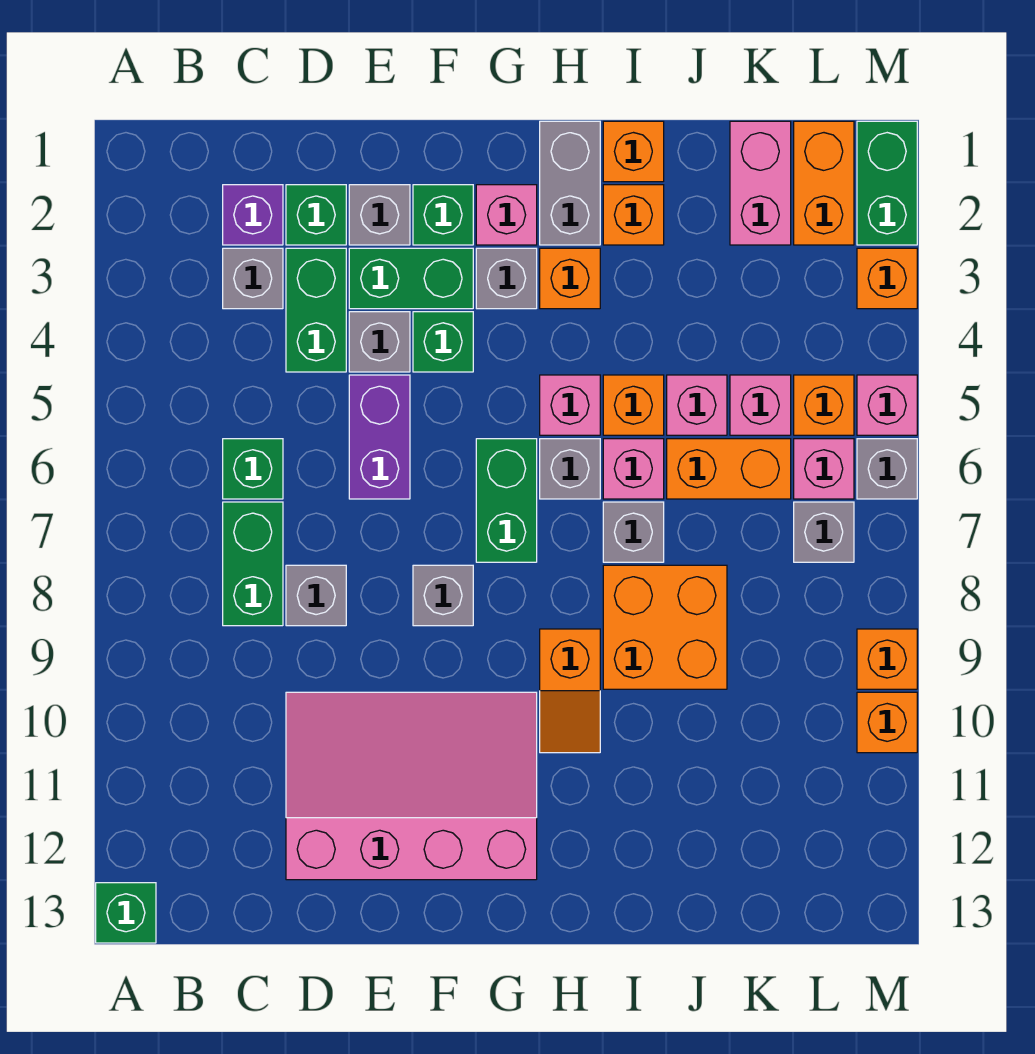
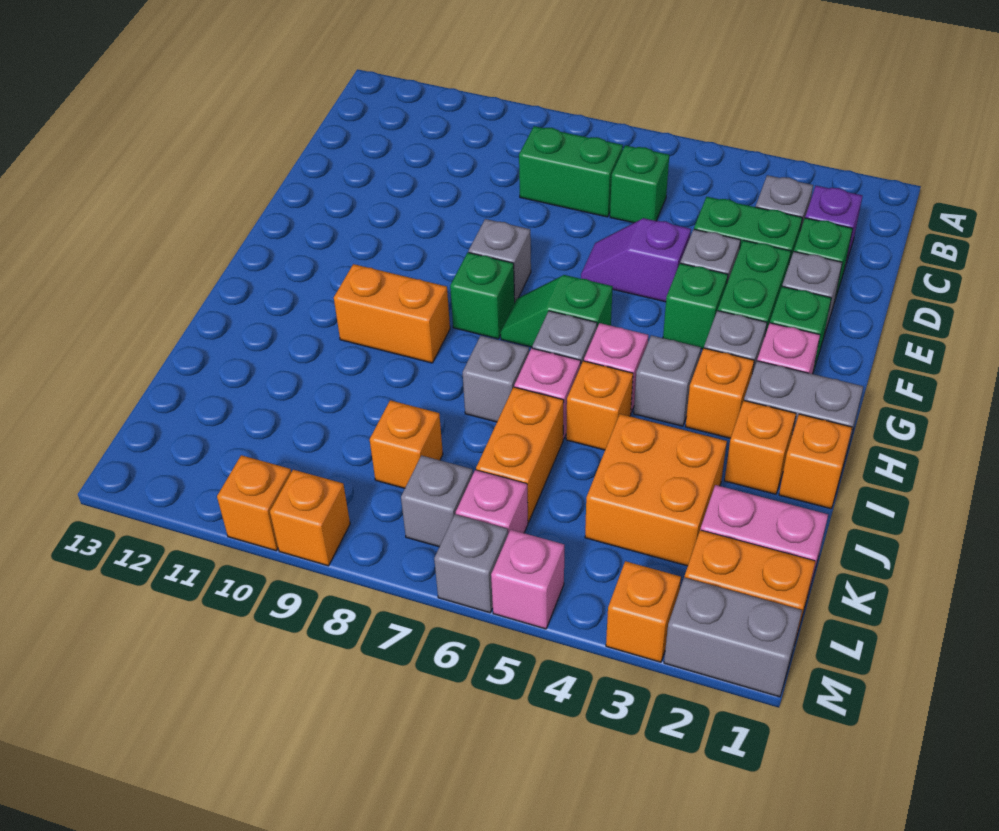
green brick A13 level 1 -> green brick G8 level 1
grey brick D8 level 1 -> grey brick H4 level 1
pink slope D10:G12 level 1 top 12 -> none
purple brick E5:E6 level 1 -> purple slope E5:E6 level 1 top 5
green brick G6:G7 level 1 -> green slope G6:G7 level 1 top 6
orange slope H9:H10 level 1 top 9 -> orange brick H9:H10 level 1
orange brick I8:J9 level 1 -> orange brick J3:K4 level 1
pink brick J5 level 1 -> none
pink brick K5 level 1 -> none
orange brick L5 level 1 -> orange brick K8 level 1
green brick M1:M2 level 1 -> grey brick M1:M2 level 1

